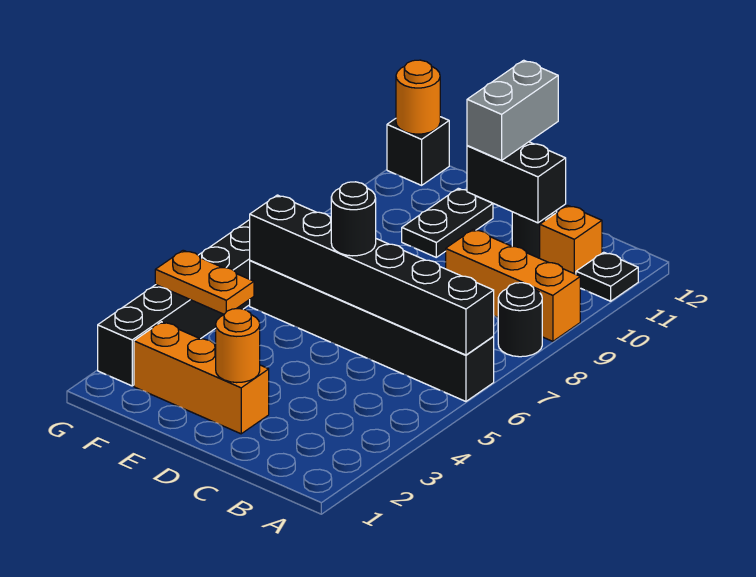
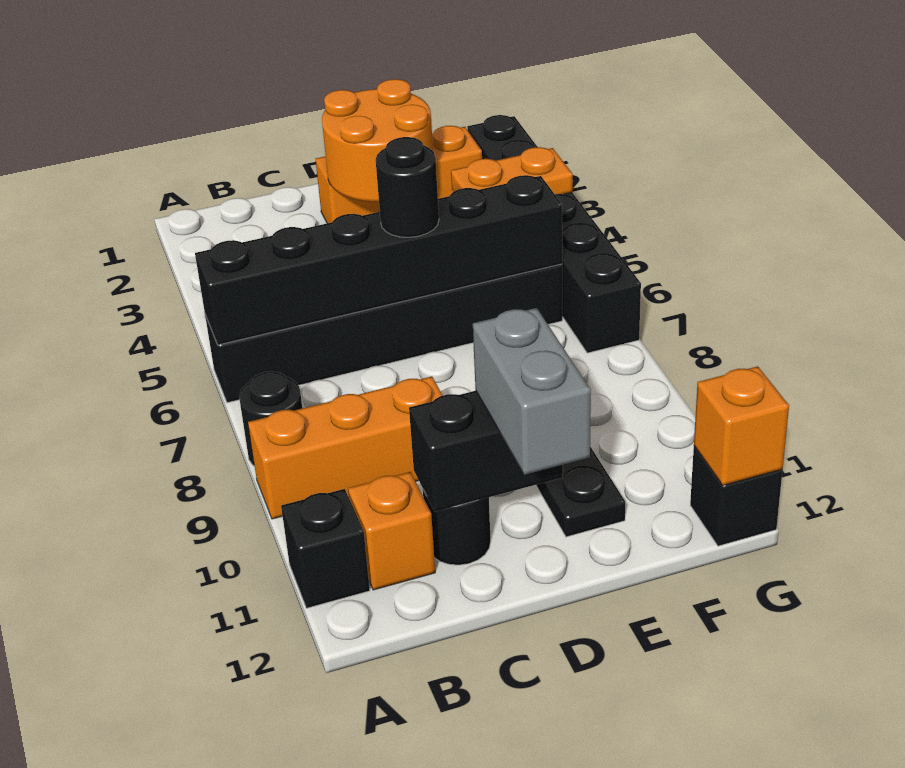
black plate A11 level 1 -> black brick A11 level 1
orange round brick D2 level 2 -> orange round brick D2:E3 level 2
orange round brick G12 level 2 -> orange brick G12 level 2

